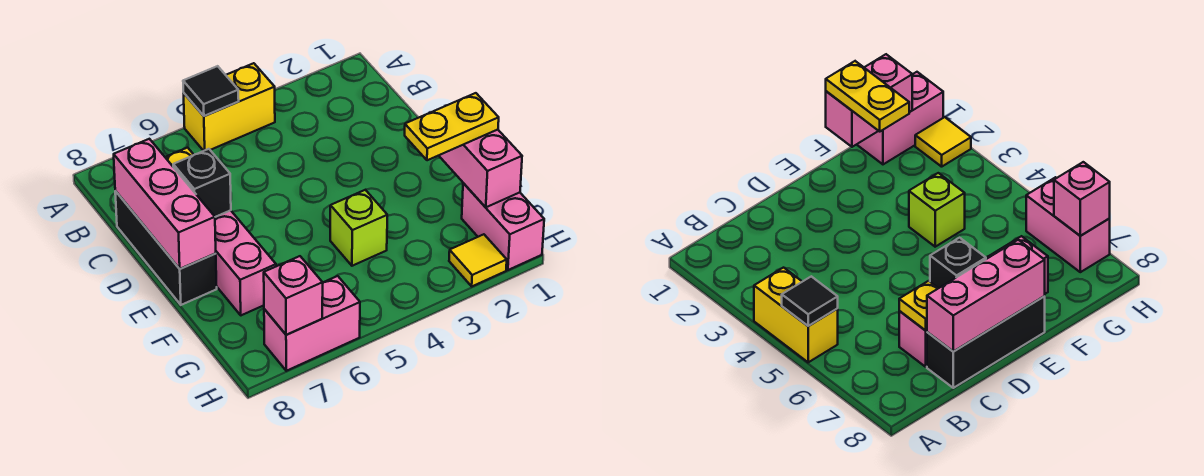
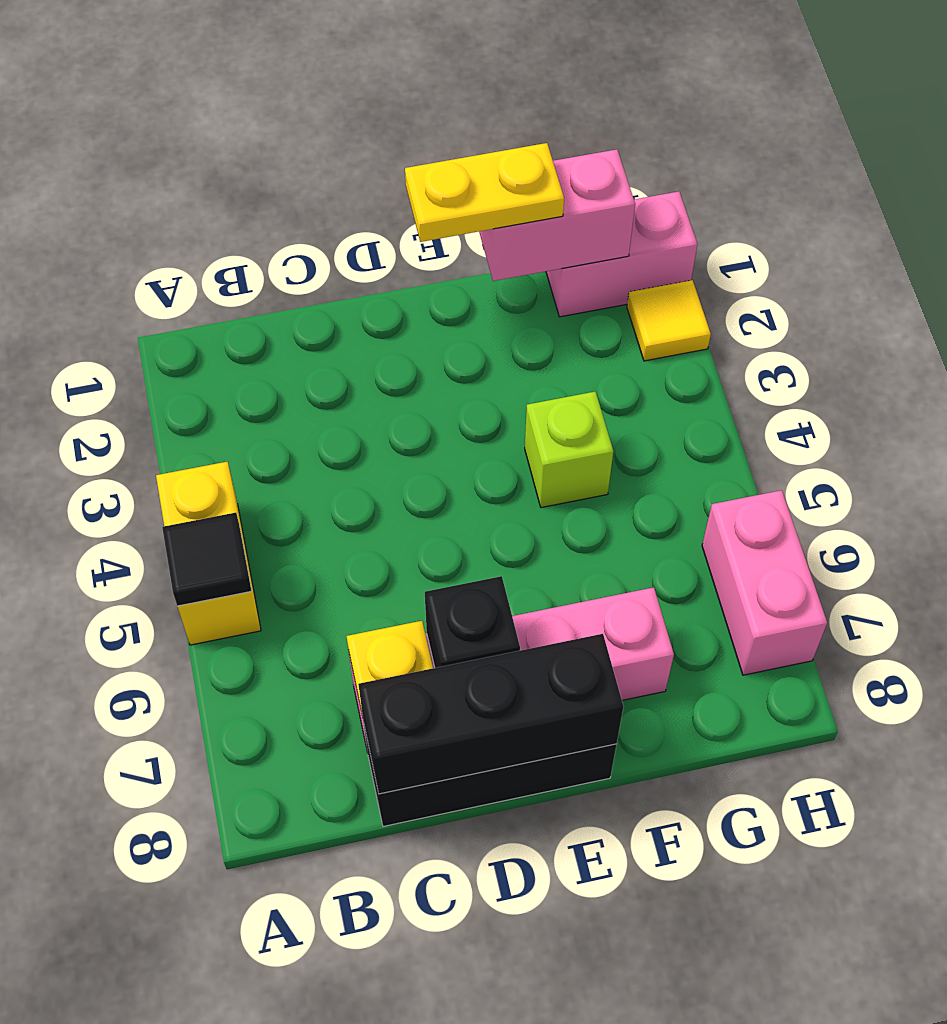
pink brick C8:E8 level 2 -> black brick C8:E8 level 2
yellow plate F1:F2 level 3 -> yellow plate E1:F1 level 3
pink brick H7 level 2 -> none

